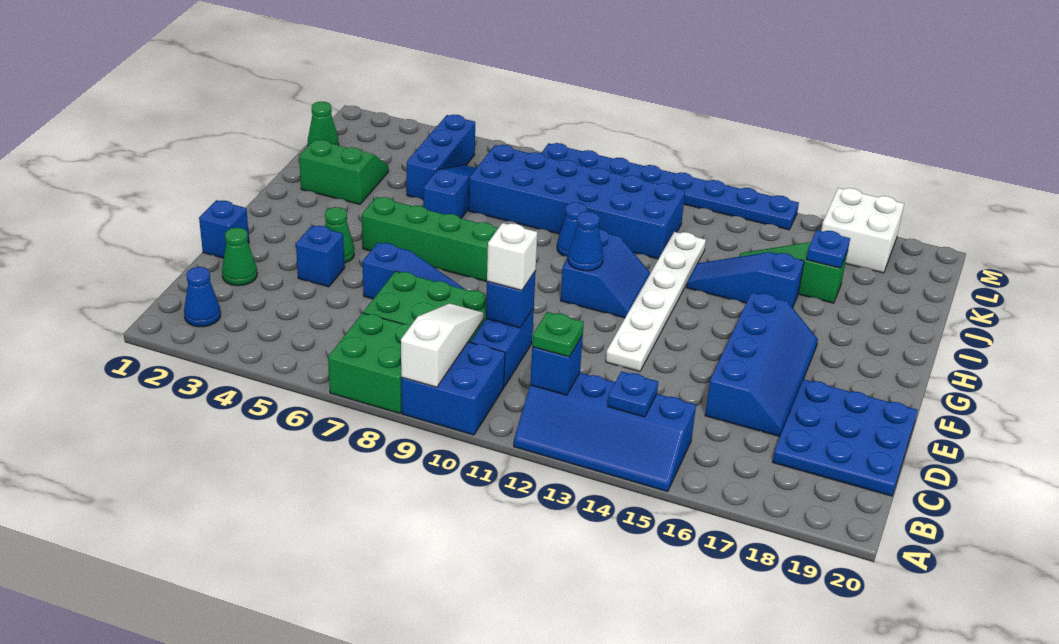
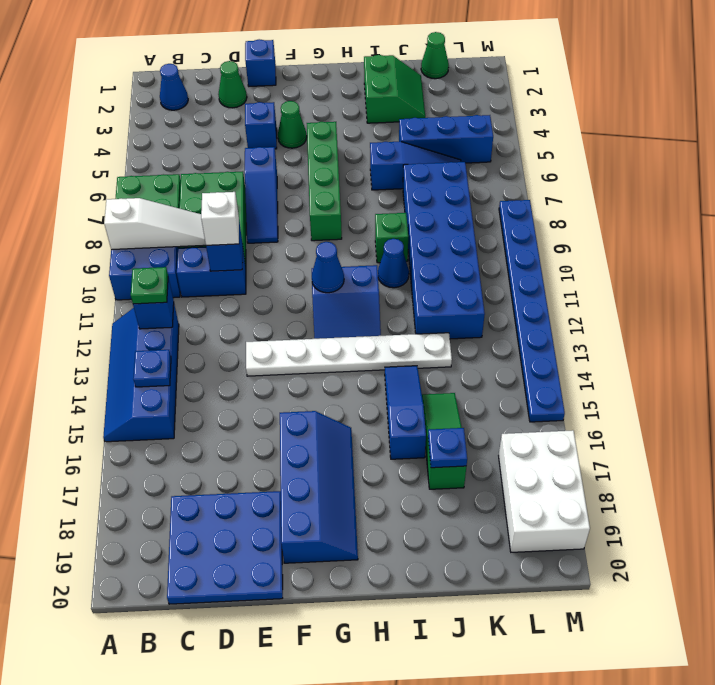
blue slope D16:G17 level 1 top 16 -> blue slope F16:G19 level 1 top F
none -> green brick I9 level 1
white brick L17:M18 level 1 -> white brick L17:M19 level 1

